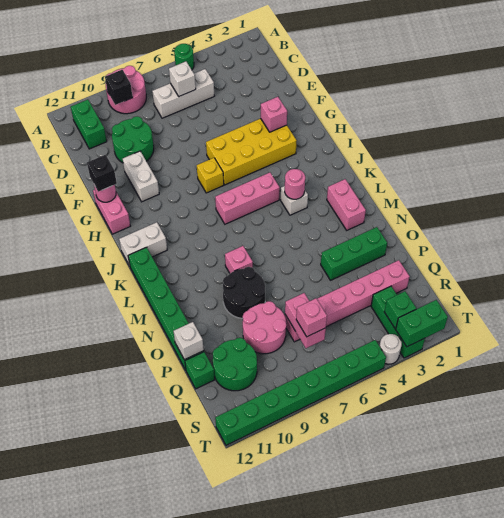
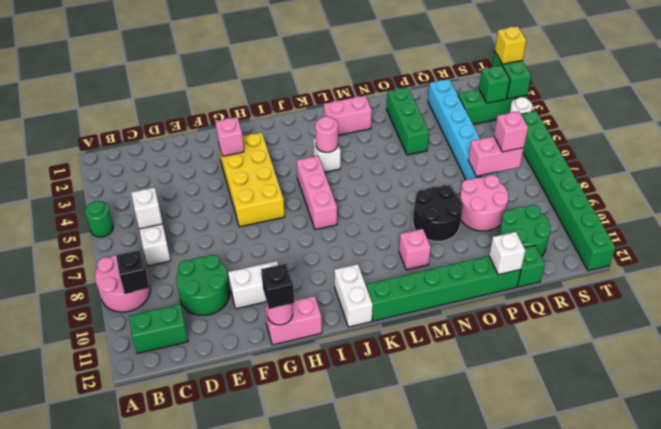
yellow brick H7 level 1 -> yellow brick T2 level 3
pink brick M8 level 1 -> pink brick M10 level 1
pink brick Q2:Q7 level 1 -> cyan brick Q2:Q7 level 1

